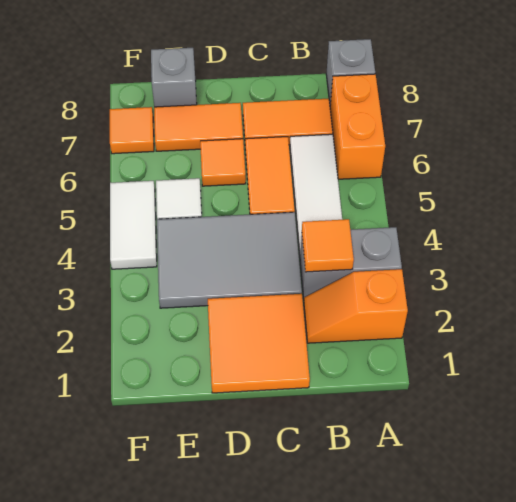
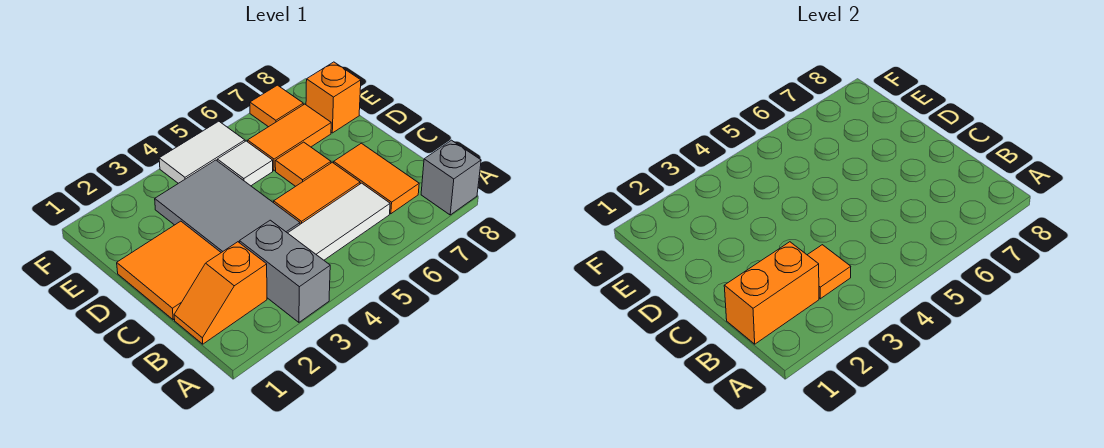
orange slope A2:B2 level 1 top A -> orange slope B1:B2 level 1 top 2
orange brick A6:A7 level 1 -> orange brick B1:B2 level 2
orange tile D7:E7 level 1 -> orange tile E6:E7 level 1
grey brick E8 level 1 -> orange brick E8 level 1

